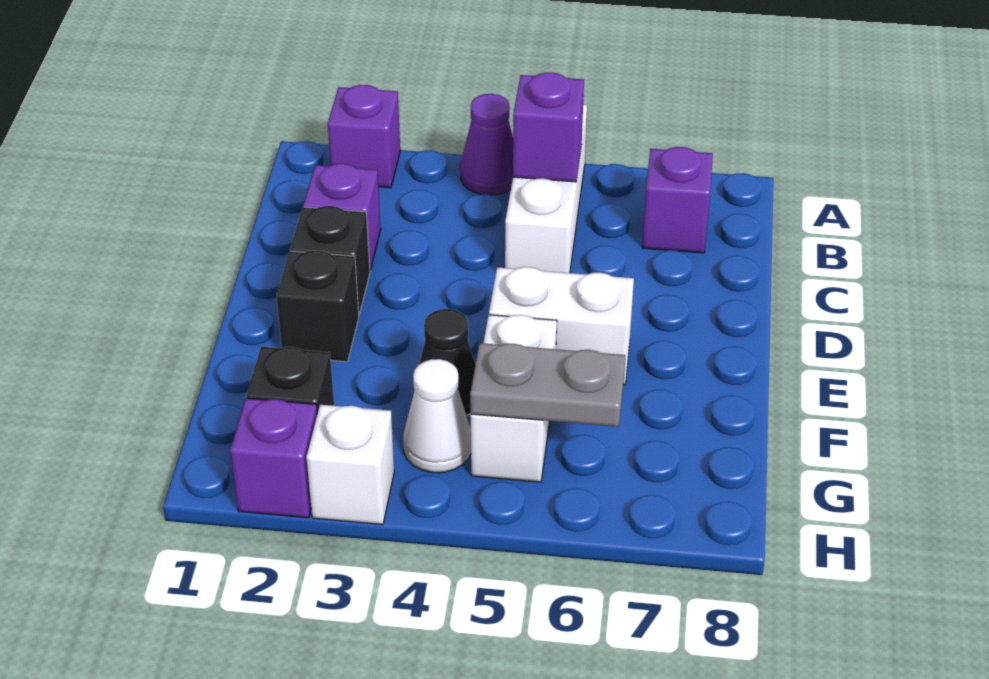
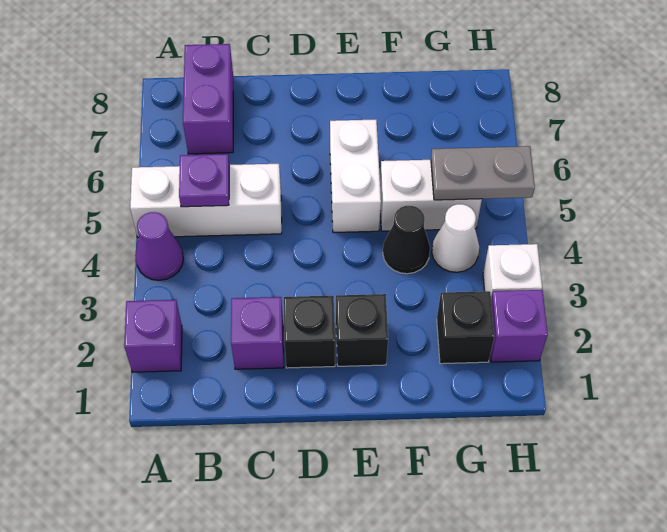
purple brick B5 level 2 -> purple plate B5 level 2
purple brick B7 level 1 -> purple brick B7:B8 level 1
grey plate G5:G6 level 2 -> grey plate G5:H5 level 2

